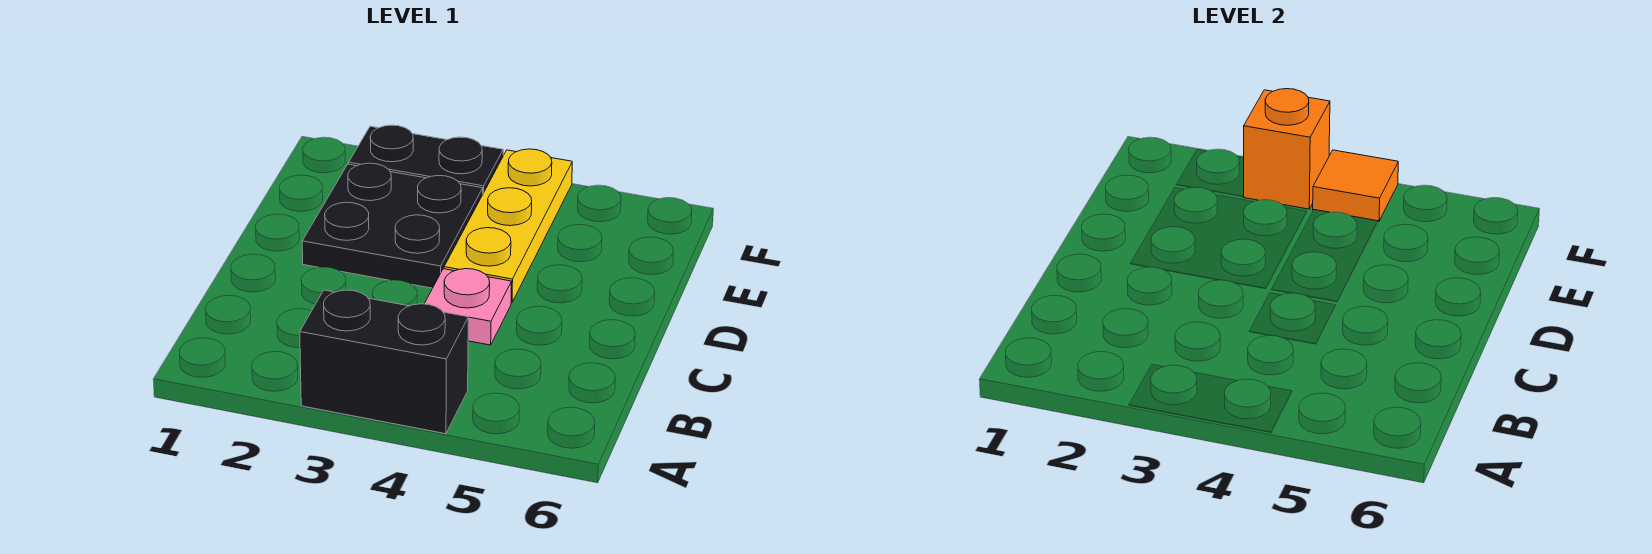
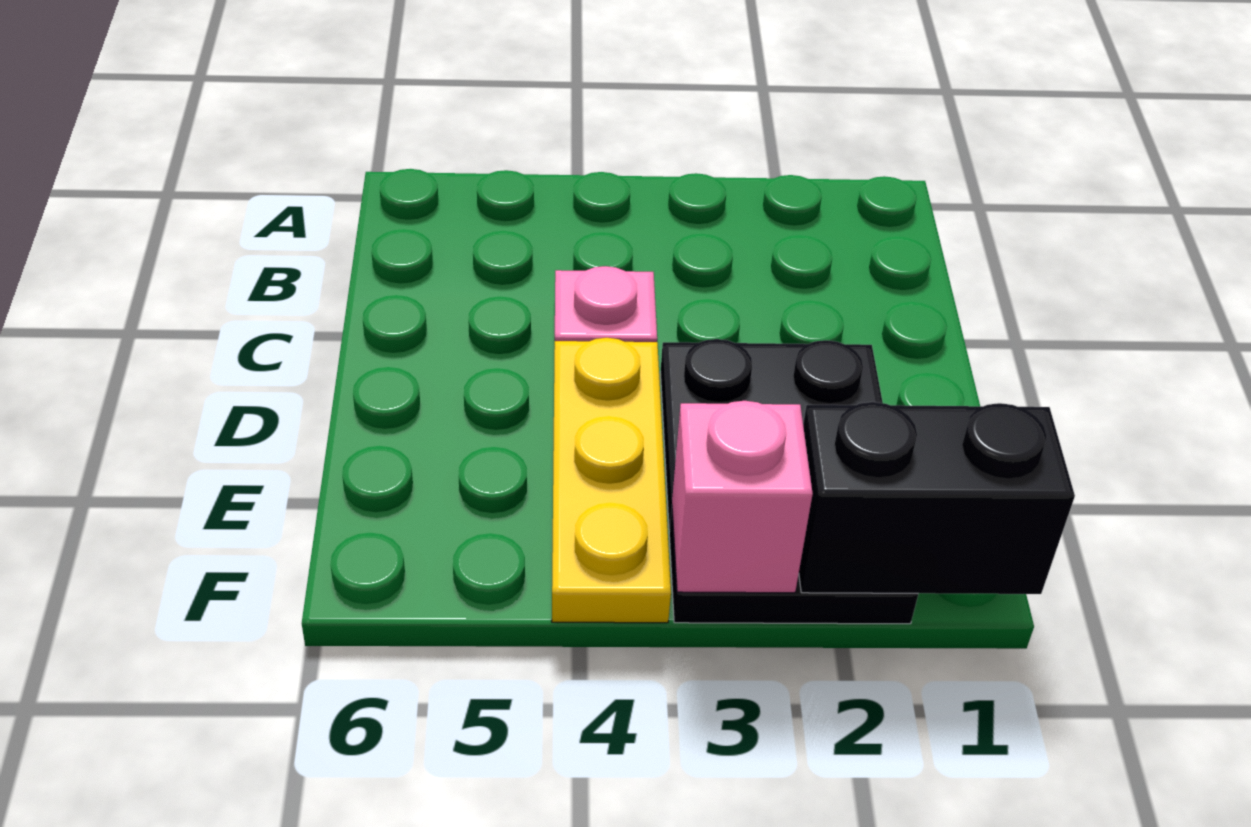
black brick A3:A4 level 1 -> black brick F1:F2 level 2
orange brick F3 level 2 -> pink brick F3 level 2
orange tile F4 level 2 -> none

